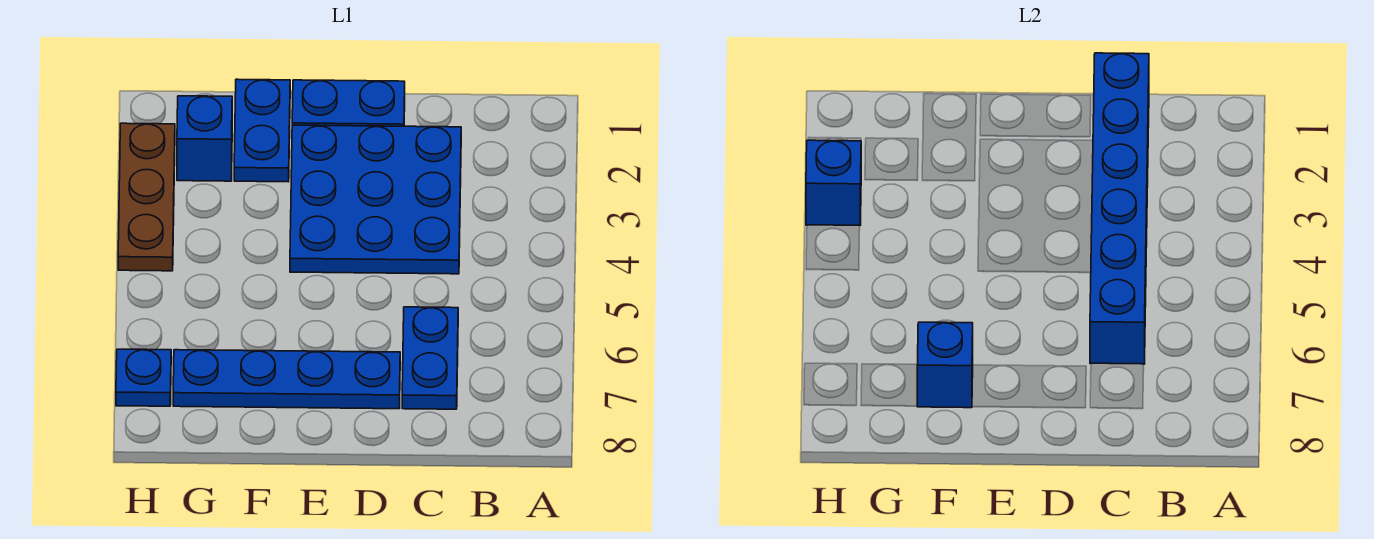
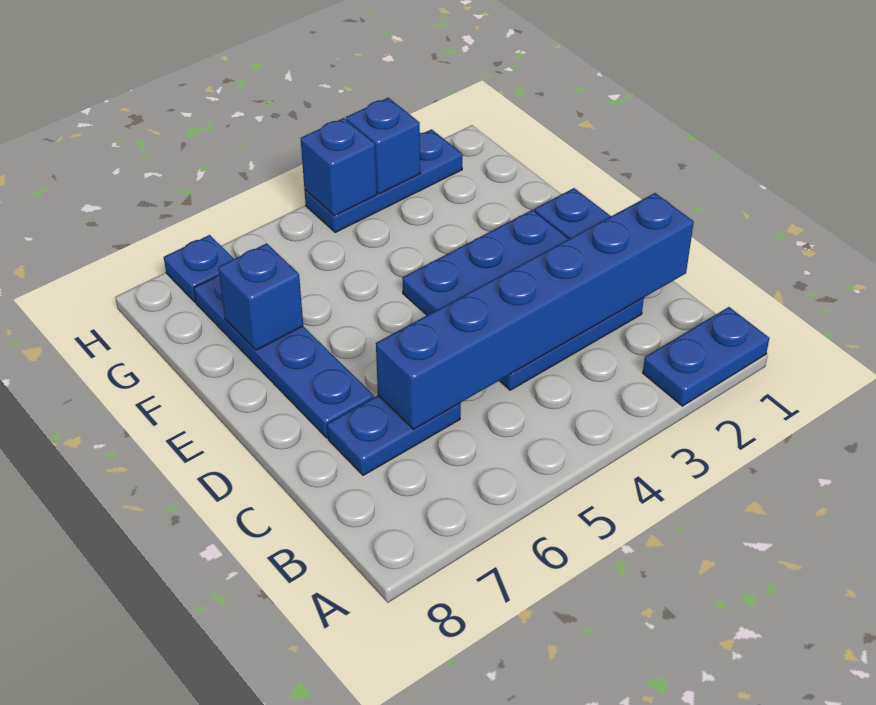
blue plate F1:F2 level 1 -> blue plate A1:A2 level 1
blue brick G2 level 1 -> blue brick H4 level 2
brown plate H2:H4 level 1 -> blue plate H2:H4 level 1

